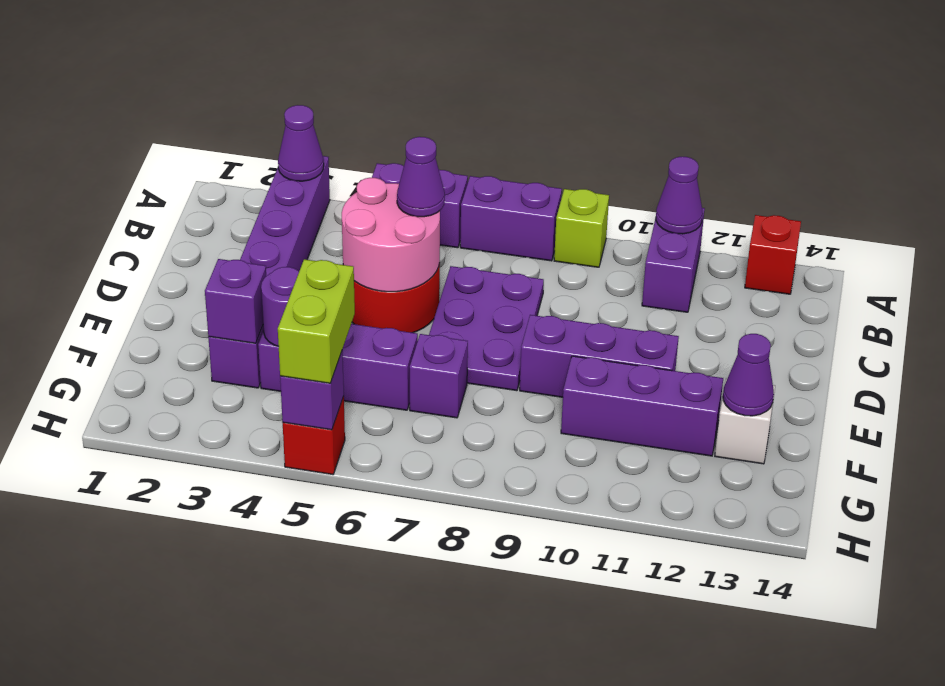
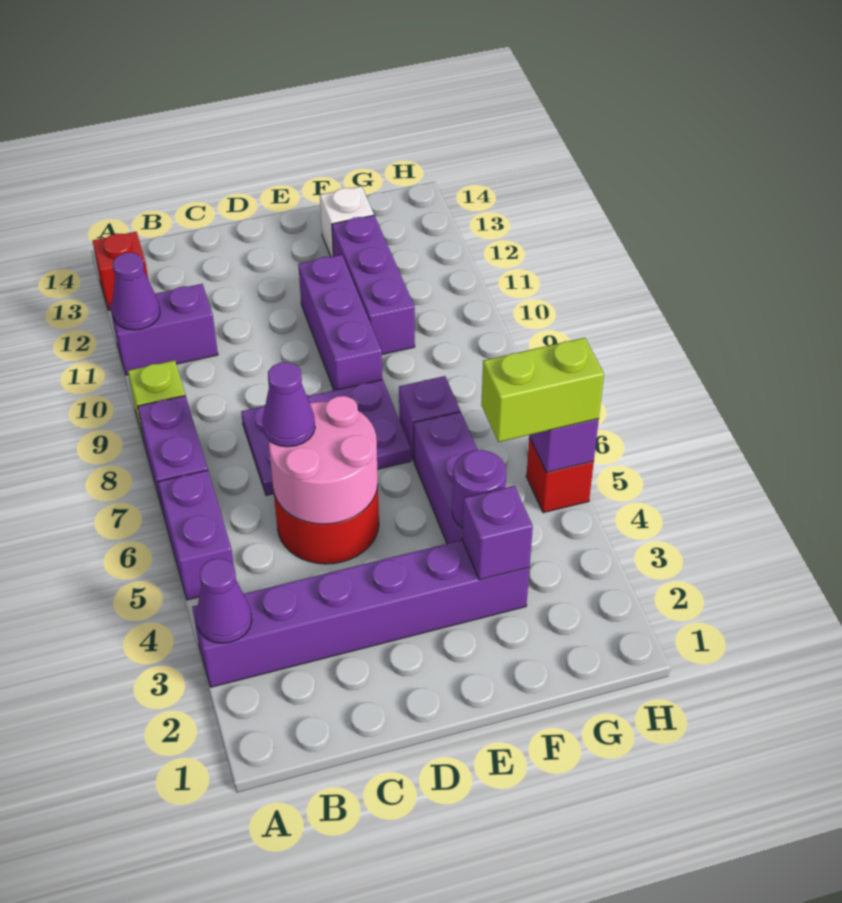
purple cone F13 level 2 -> none

